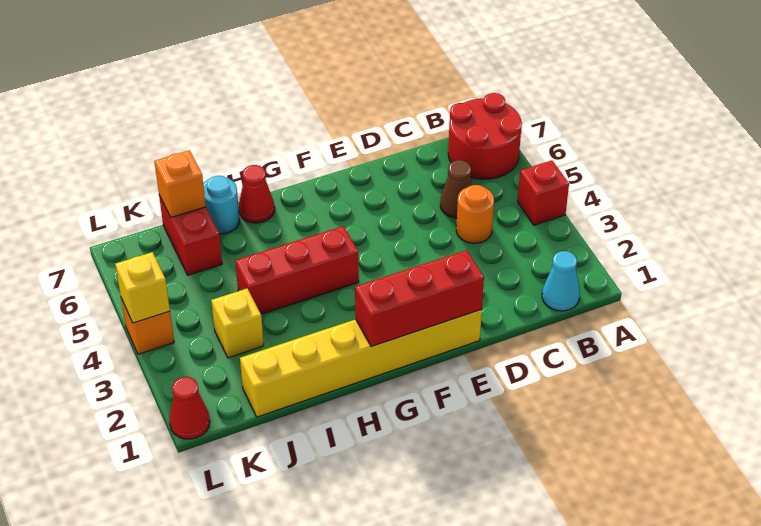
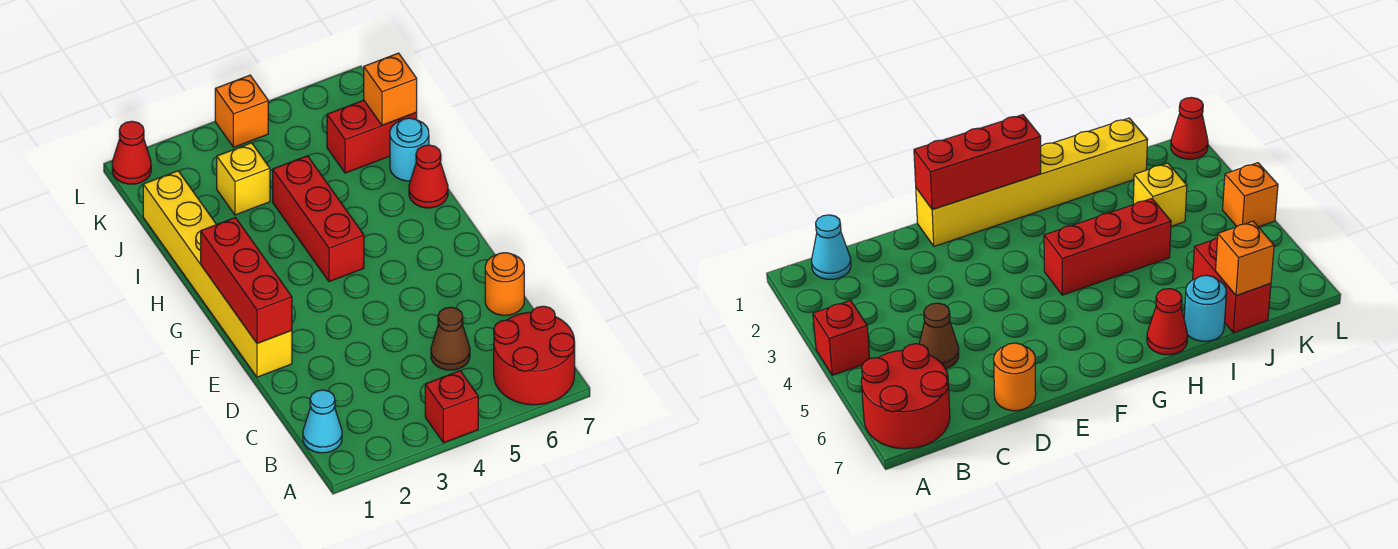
orange round brick C4 level 1 -> orange round brick D7 level 1
yellow brick L4 level 2 -> none

